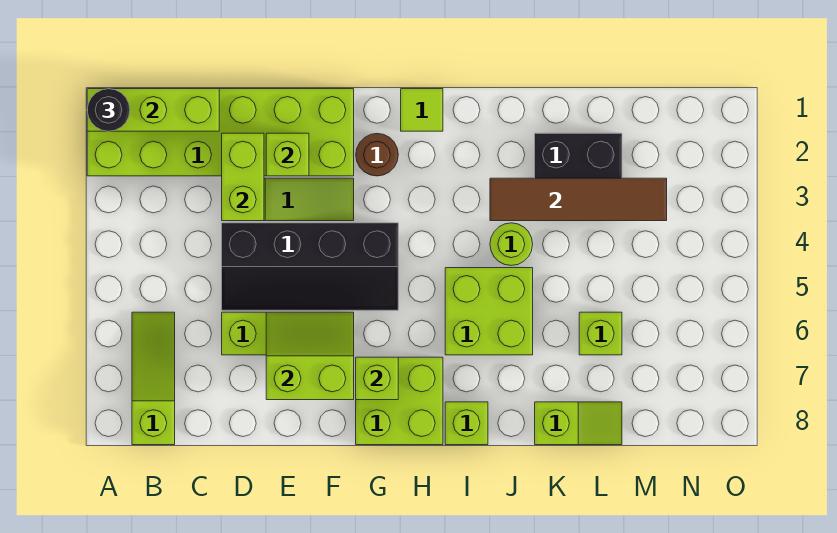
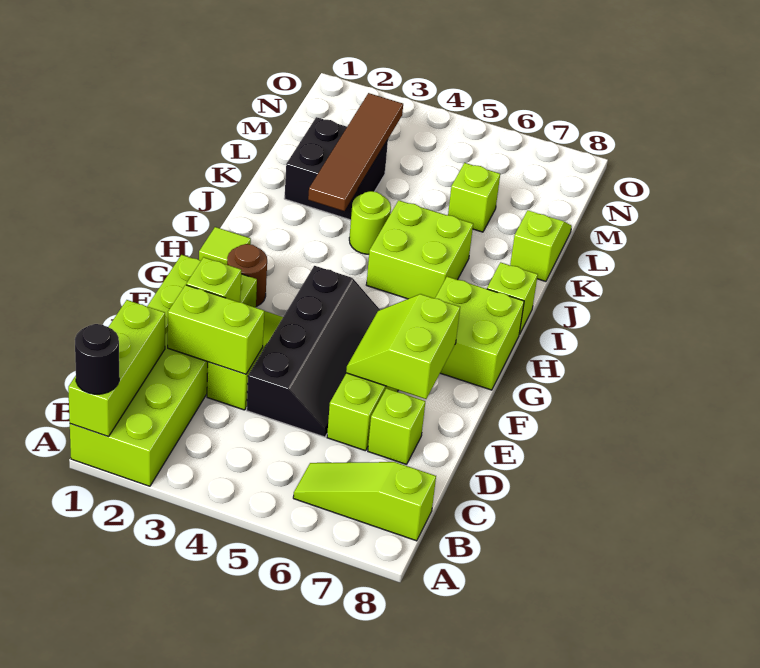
lime brick G7 level 2 -> lime brick D7 level 1

